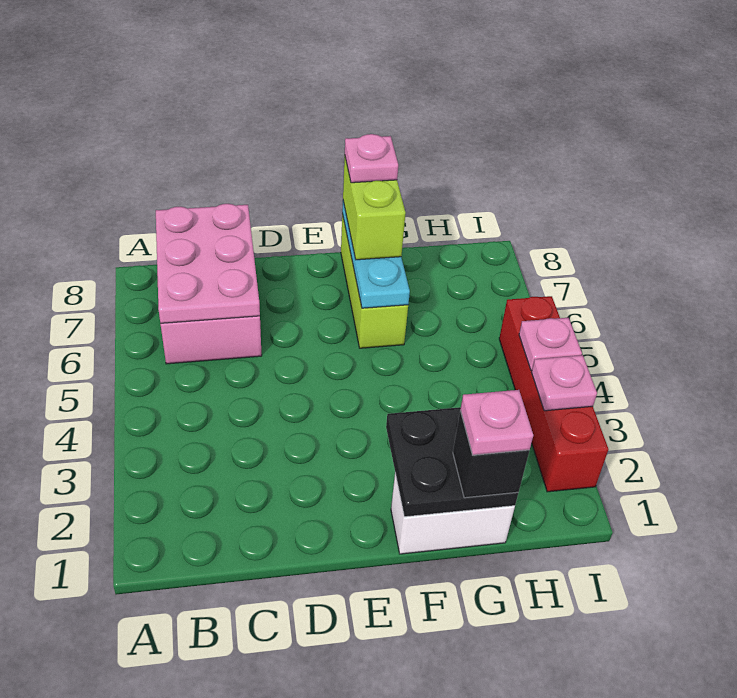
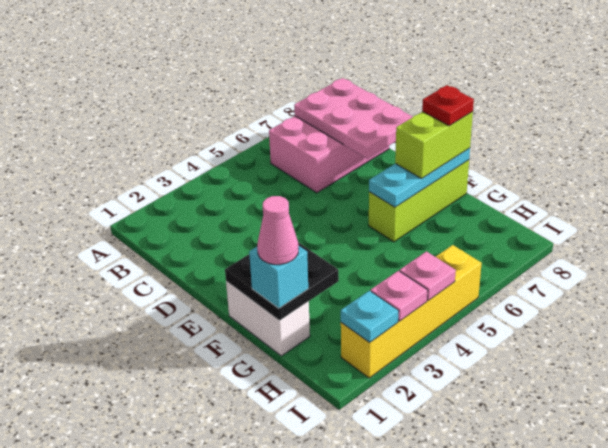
pink plate B6:C8 level 2 -> pink plate B7:D8 level 2
pink plate F8 level 4 -> red plate F8 level 4
black brick G1 level 3 -> cyan brick G1 level 3
pink plate G1 level 4 -> pink cone G1 level 4
red brick I2:I5 level 1 -> yellow brick I2:I5 level 1
none -> cyan plate I2 level 2

